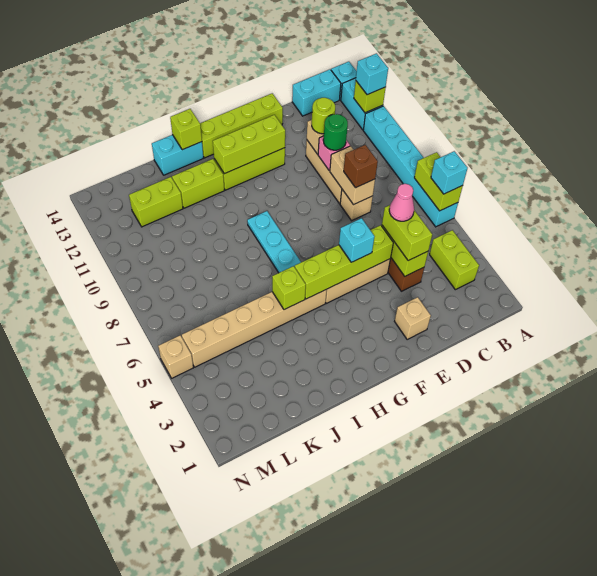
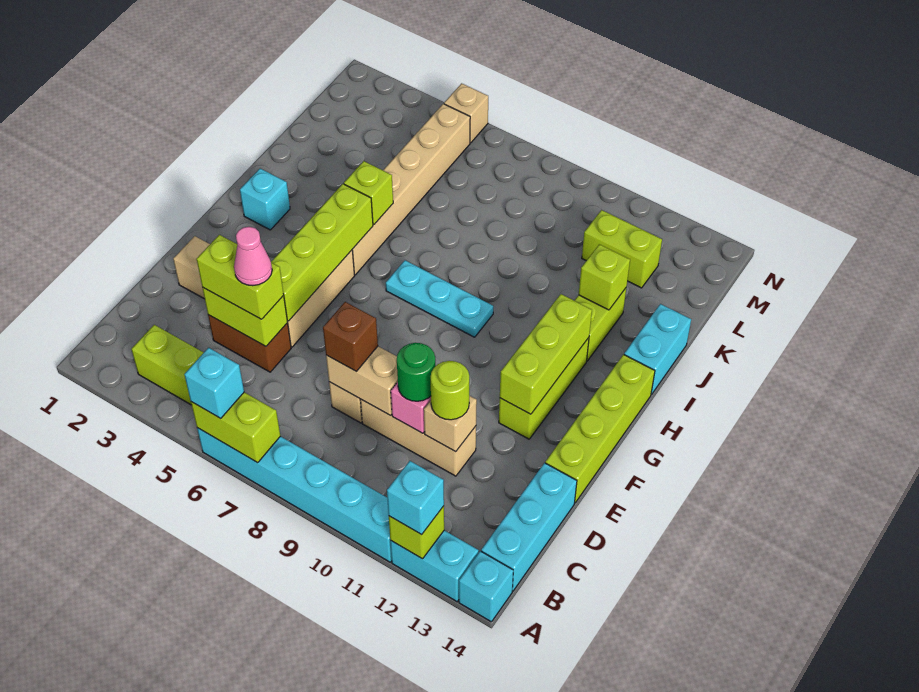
cyan brick B14:C14 level 1 -> cyan brick B14:D14 level 1
cyan brick F5 level 3 -> cyan brick H2 level 1
lime brick I14 level 2 -> lime brick J12 level 2
lime brick K12:L12 level 1 -> lime brick L11:L12 level 1

